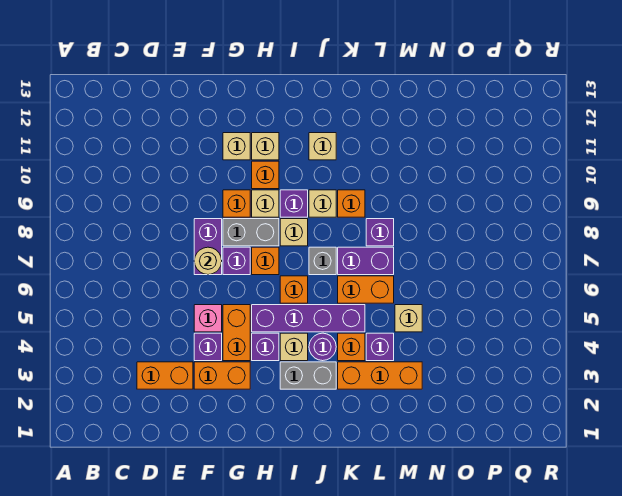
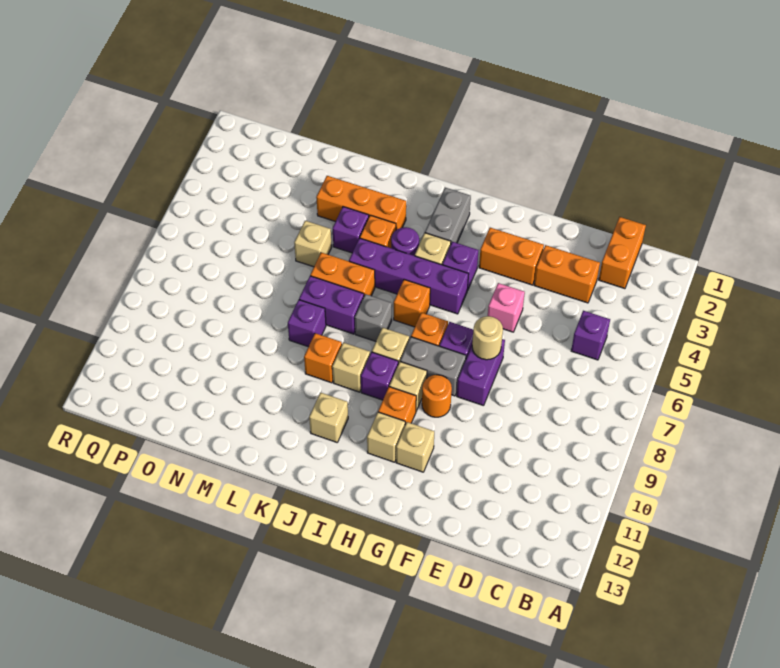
purple brick F4 level 1 -> purple brick C5 level 1
orange brick G4:G5 level 1 -> orange brick C1:C2 level 1
orange brick G9 level 1 -> orange round brick G9 level 1
grey brick I3:J3 level 1 -> grey brick I2:I3 level 1

